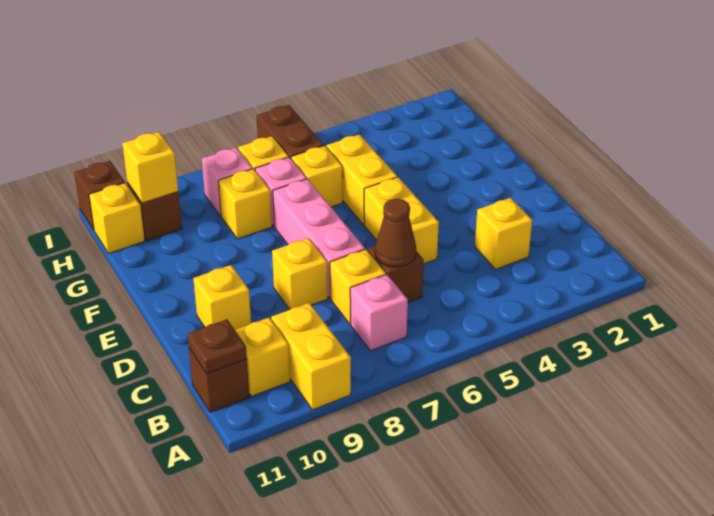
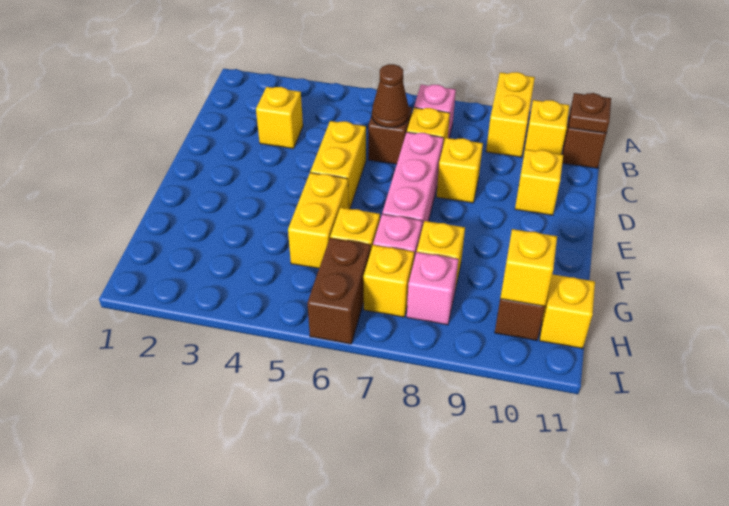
brown brick I11 level 1 -> none

